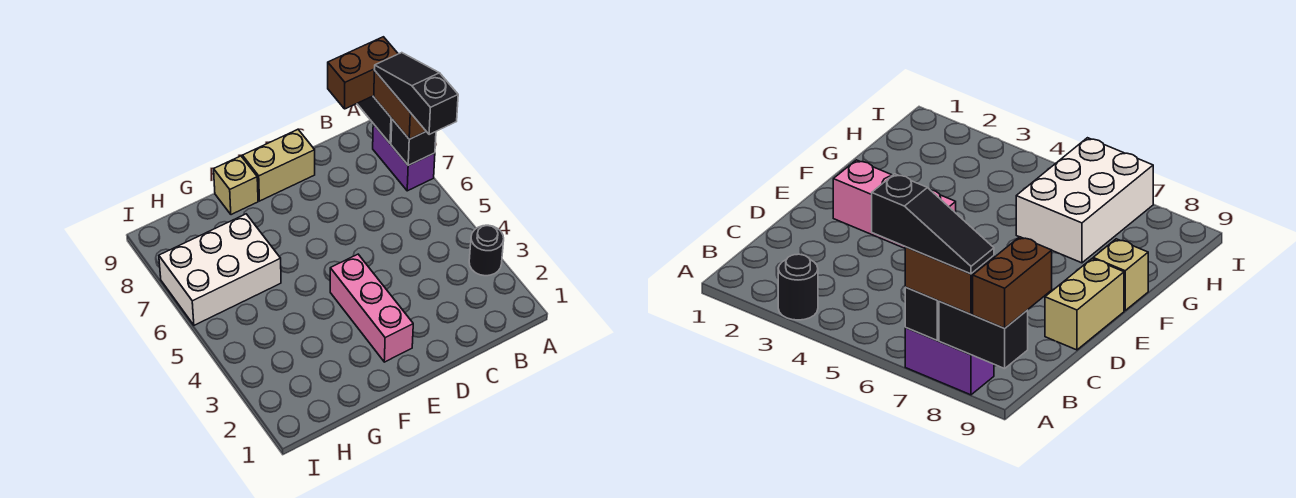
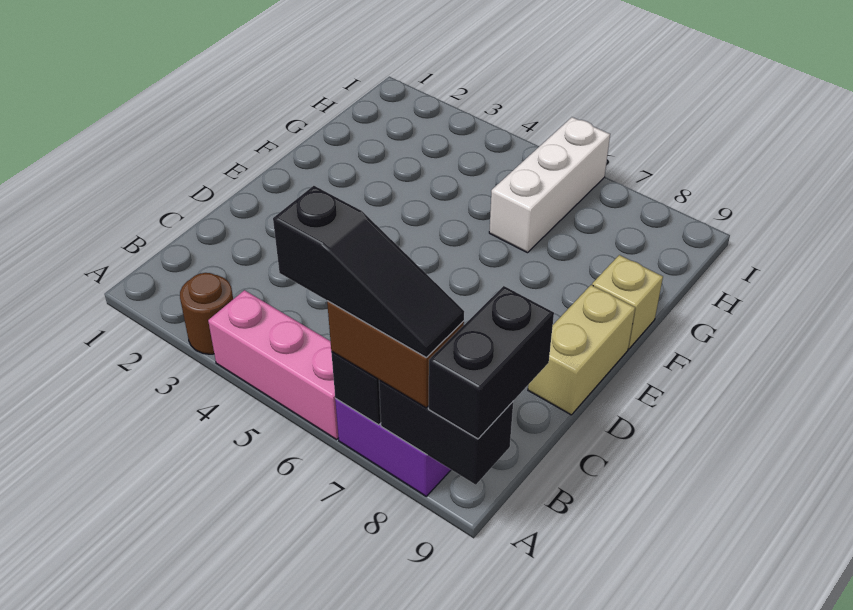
black round brick A3 level 1 -> brown round brick A3 level 1
brown brick A9:B9 level 3 -> black brick A9:B9 level 3
pink brick E2:E4 level 1 -> pink brick A4:A6 level 1
white brick G6:I7 level 1 -> white brick G6:I6 level 1

